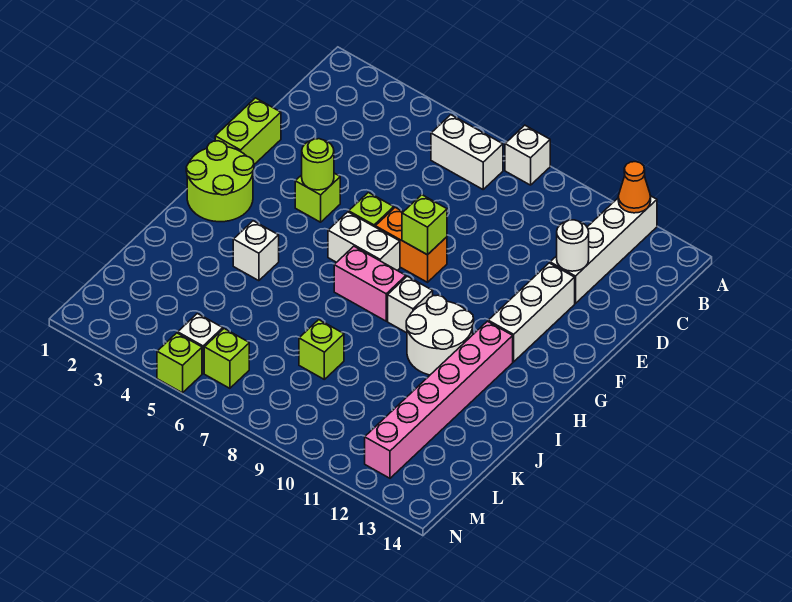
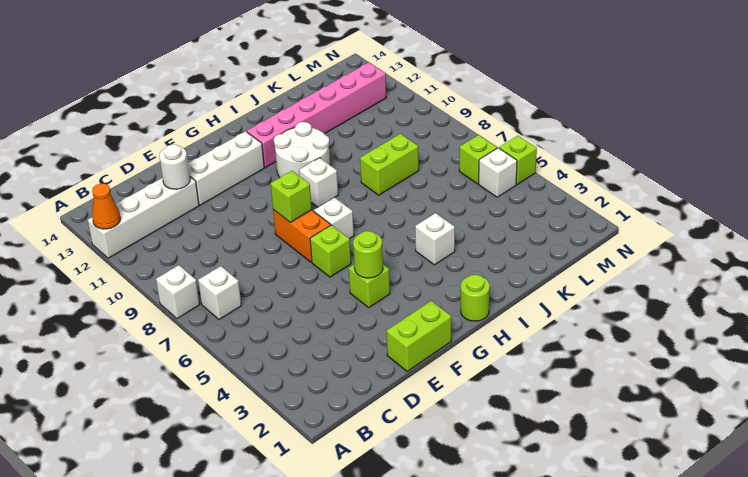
white brick B6:B7 level 1 -> white brick B7 level 1
lime round brick G1:H2 level 1 -> lime round brick H1 level 1
white brick G6:G7 level 1 -> white brick G7 level 1
pink brick H7:H8 level 1 -> none
lime brick K8 level 1 -> lime brick J8:K8 level 1

